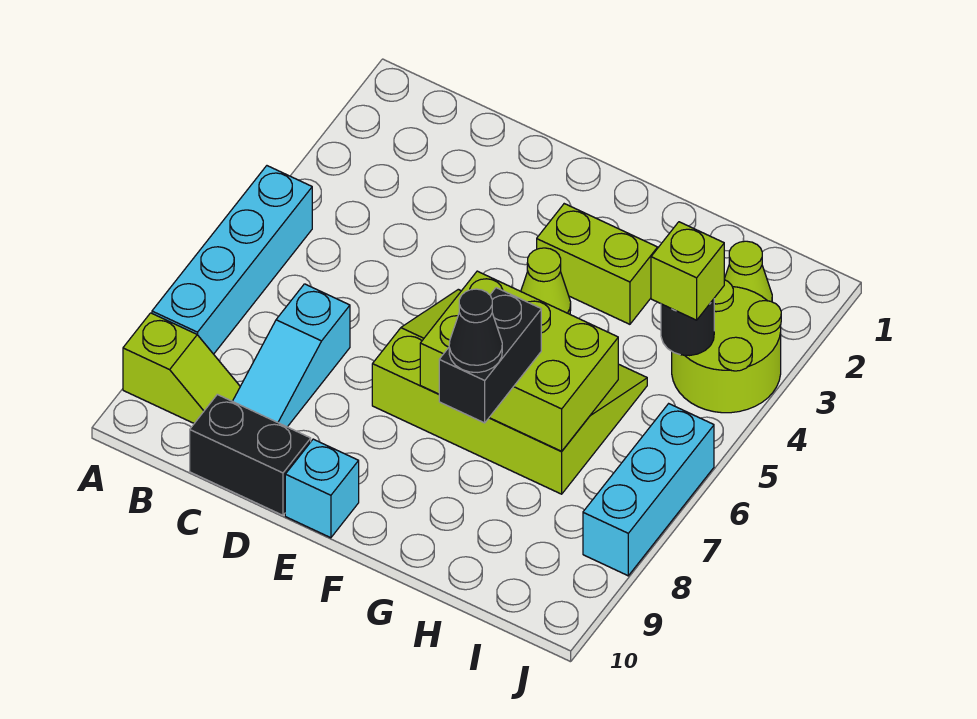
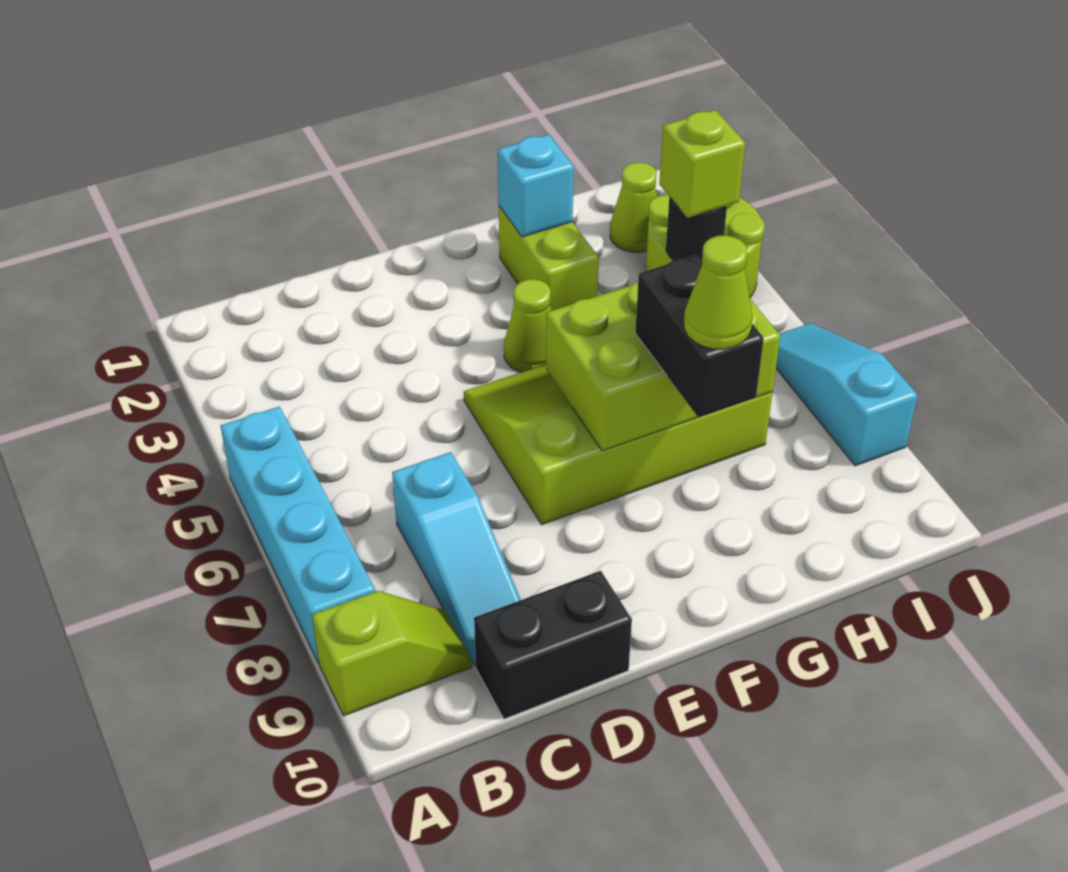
cyan brick E10 level 1 -> cyan brick G2 level 2
lime brick F3:G3 level 1 -> lime brick G2:G3 level 1
black cone G8 level 4 -> lime cone G8 level 4
cyan brick J6:J8 level 1 -> cyan slope J6:J8 level 1 top 8

